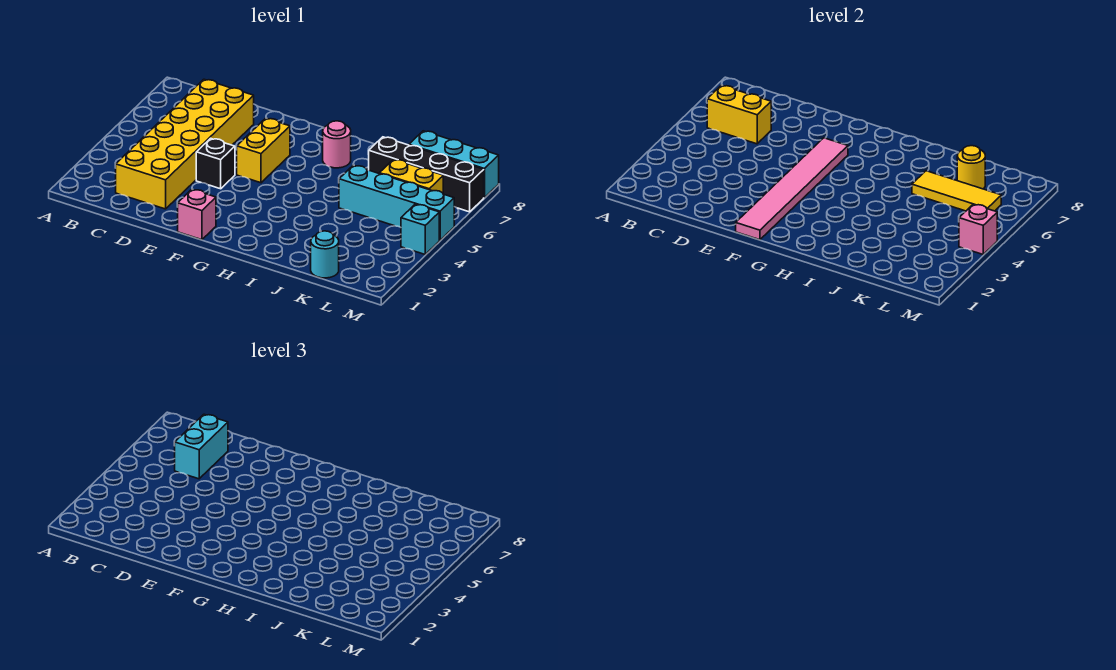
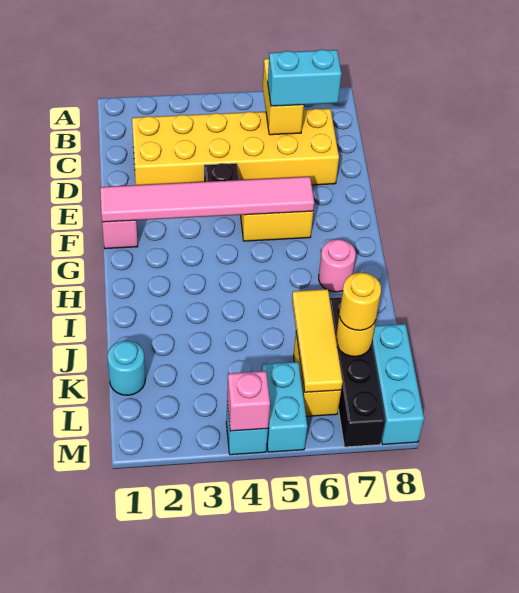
cyan brick J5:M5 level 1 -> cyan brick L5:M5 level 1
none -> yellow round brick K7 level 3

